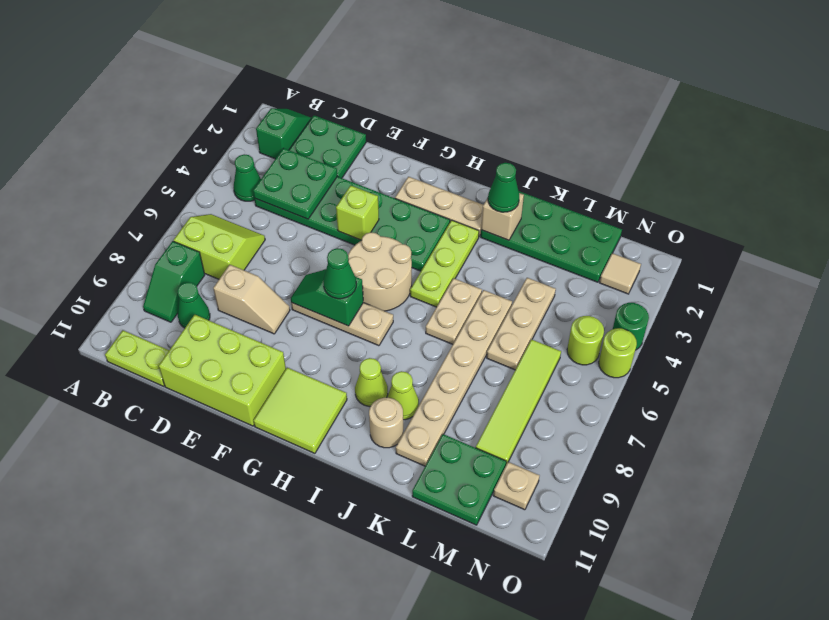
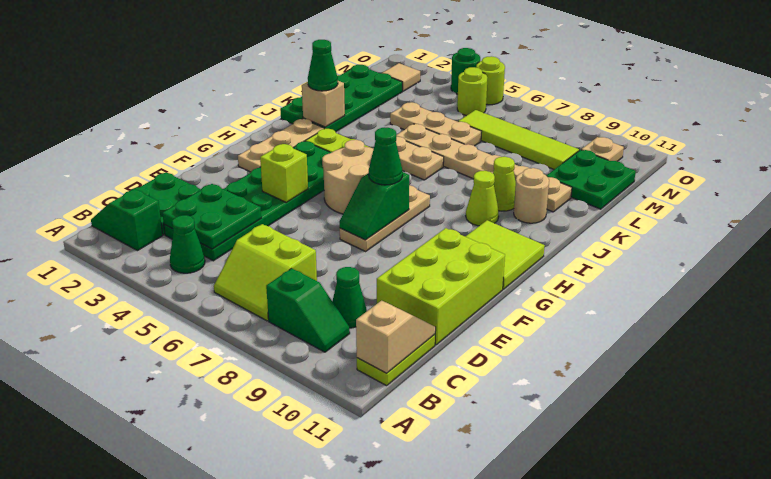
lime slope B6:C7 level 1 top 7 -> lime slope B6:C7 level 1 top C
tan slope D8:E8 level 1 top D -> tan slope B11:C11 level 2 top B

